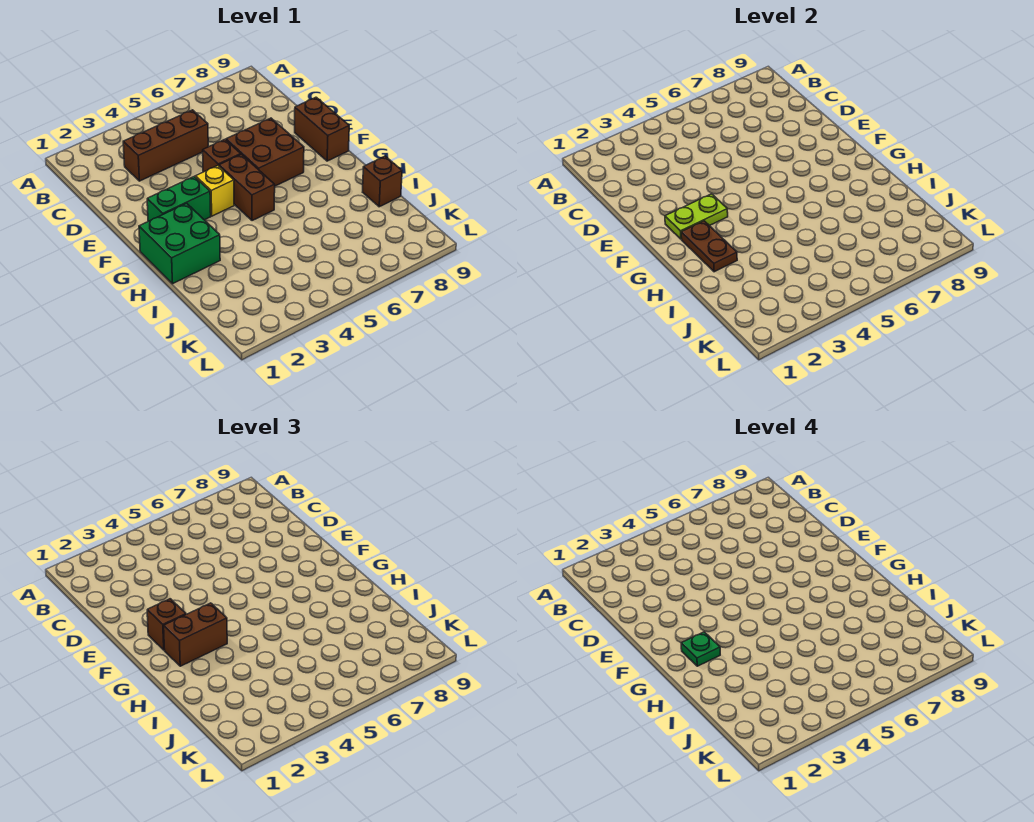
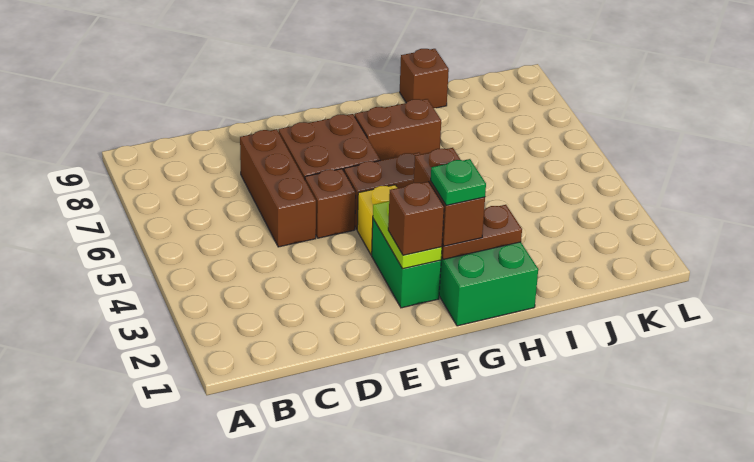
brown brick C3:C5 level 1 -> brown brick D5:D7 level 1
brown brick E9:F9 level 1 -> brown brick G7:H7 level 1

